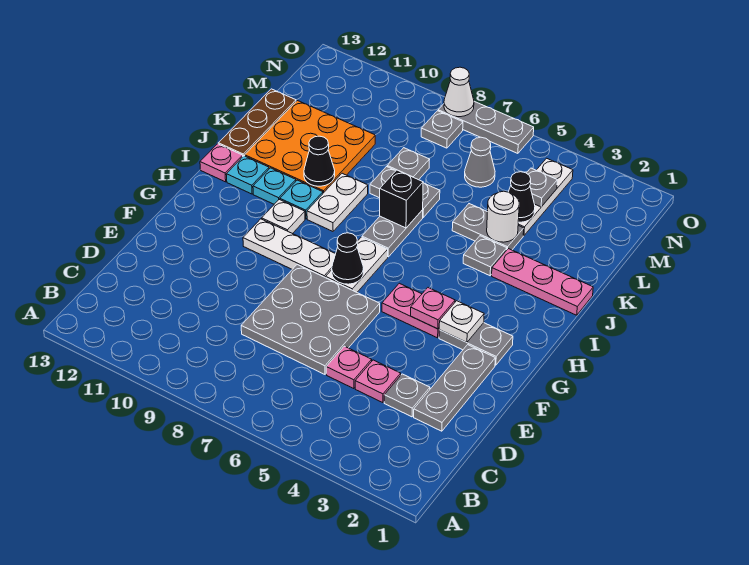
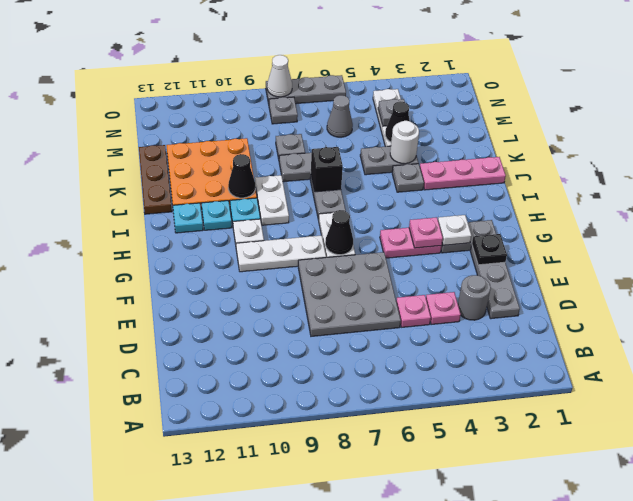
grey plate D3 level 1 -> grey round brick D3 level 1
none -> black plate F2 level 2
pink plate I13 level 1 -> none

